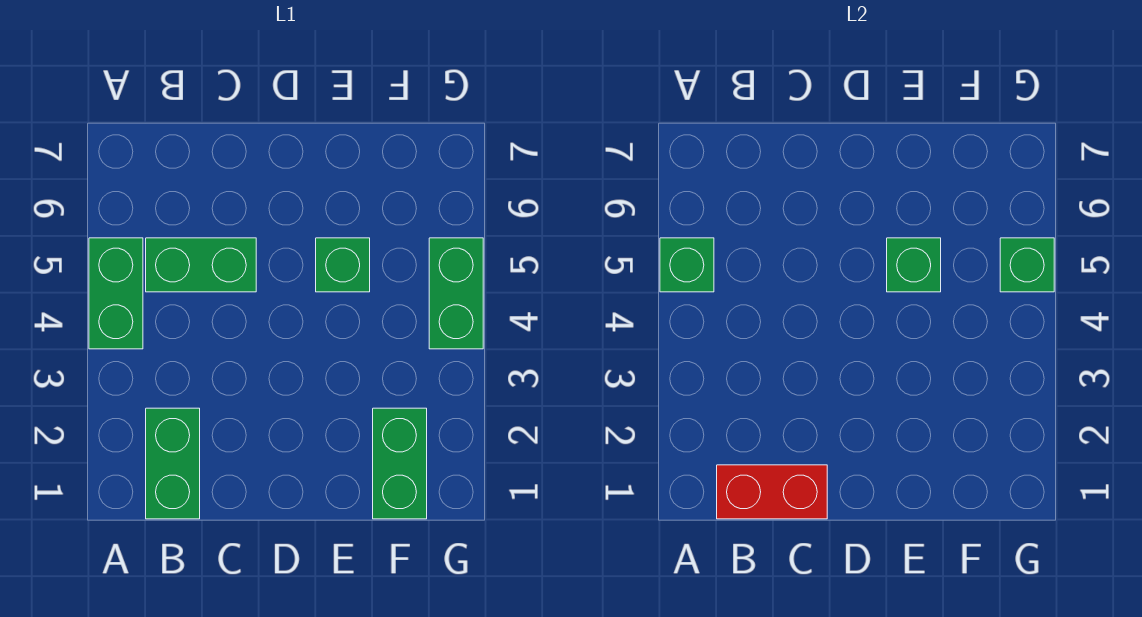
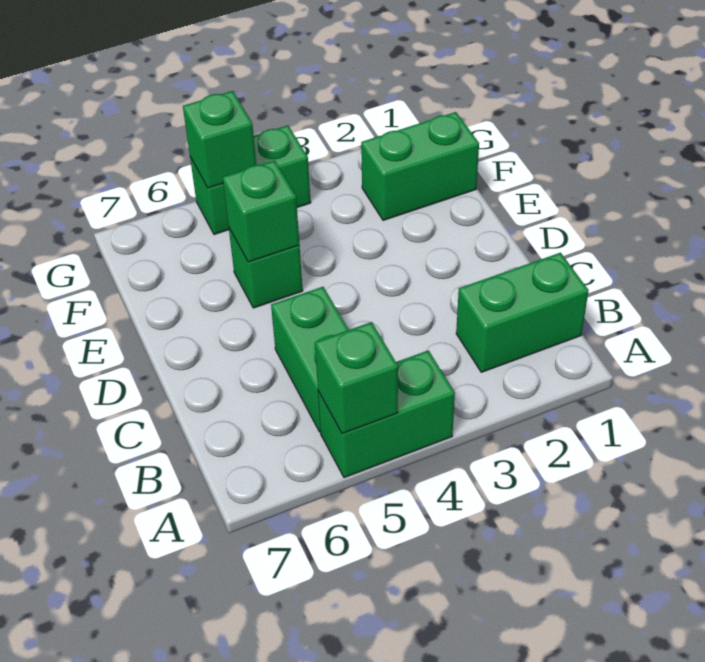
red brick B1:C1 level 2 -> none

